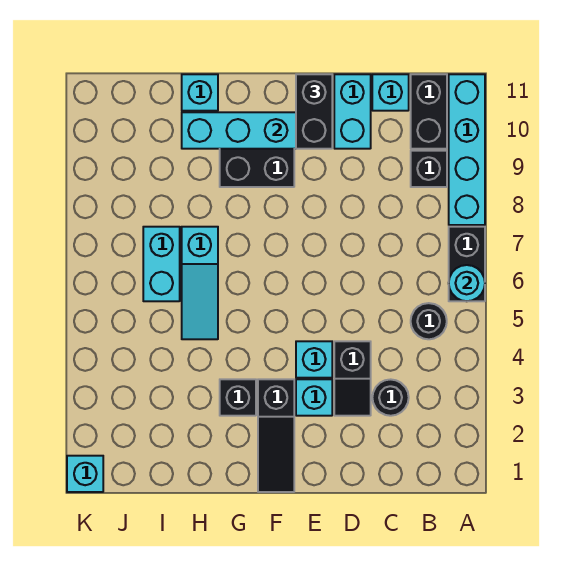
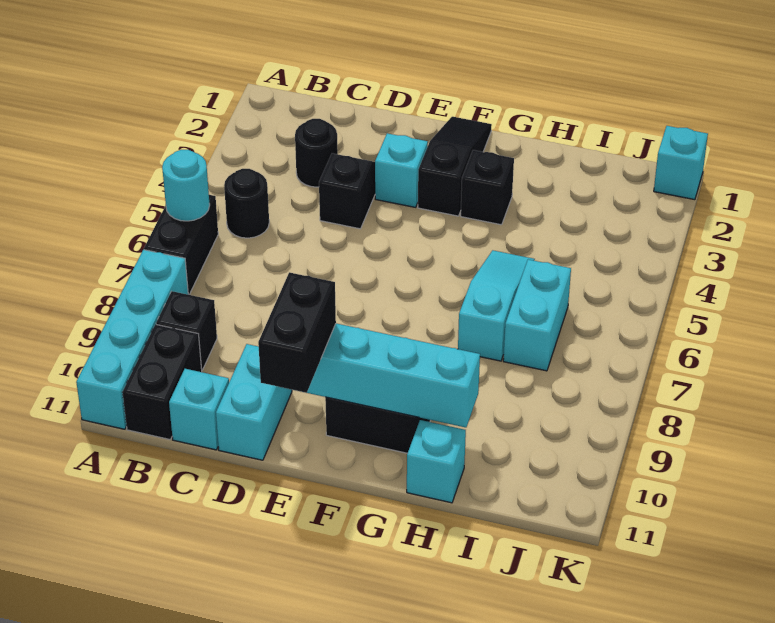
cyan brick E4 level 1 -> none

